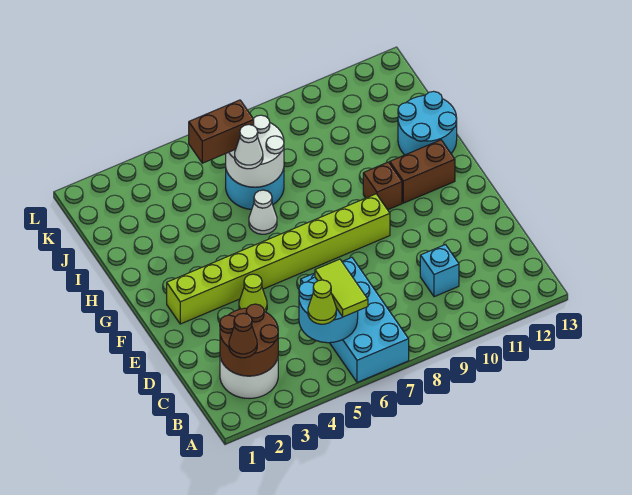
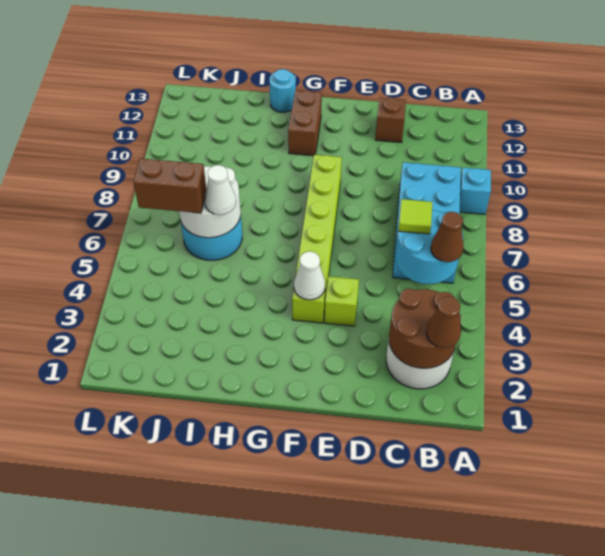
cyan brick A6:D7 level 1 -> cyan brick B6:C9 level 1
lime cone B5 level 3 -> brown cone B5 level 3
lime tile B6:C6 level 3 -> lime tile C6 level 3
cyan brick C10 level 1 -> cyan brick A9 level 1
lime cone E4 level 1 -> lime brick E4 level 1
lime brick F2:F9 level 1 -> lime brick F4:F9 level 1
brown brick G10 level 1 -> brown brick D12 level 1
white cone H6 level 1 -> white cone F4 level 2
cyan round brick H12:I13 level 1 -> cyan round brick H13 level 1
brown brick J5:J6 level 3 -> brown brick J6:K6 level 3

